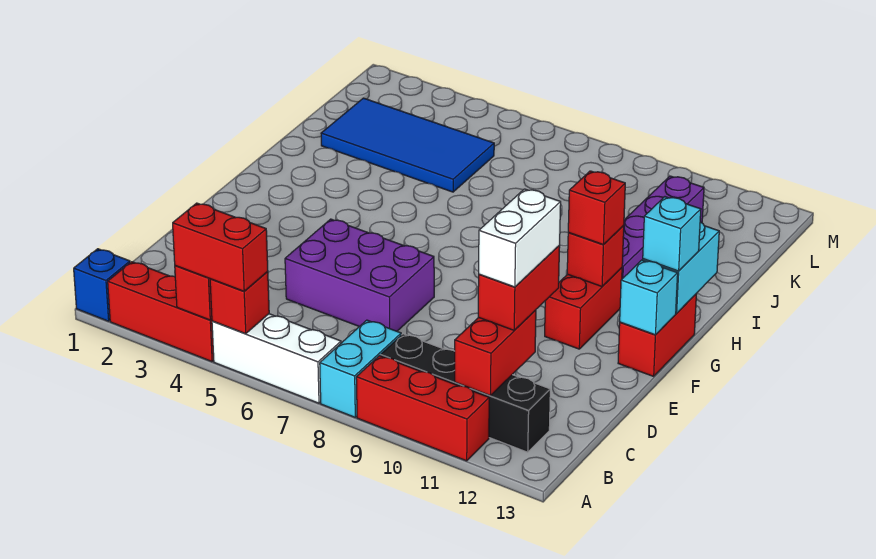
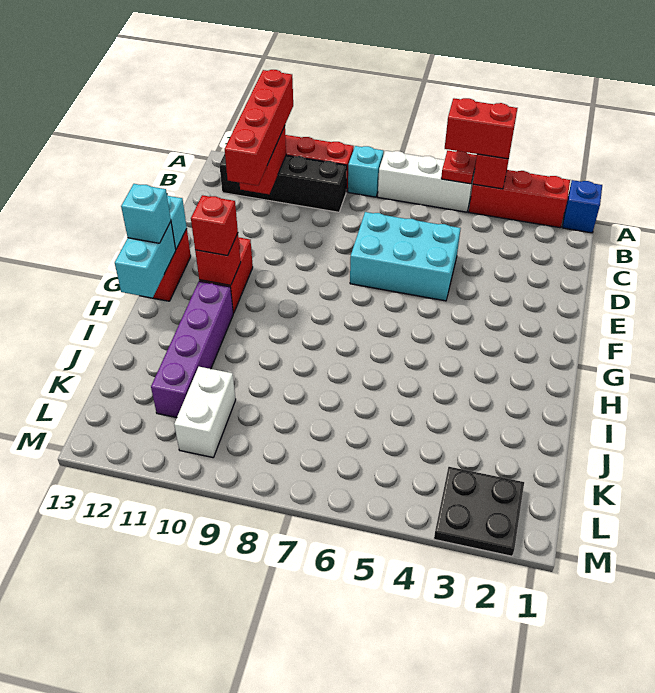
red brick A5 level 2 -> red plate A5 level 2
cyan brick A8:B8 level 1 -> cyan brick A8 level 1
red brick C11:D11 level 3 -> red brick A11:D11 level 3
white brick C11:D11 level 4 -> white brick K10:L10 level 1
purple brick D5:E7 level 1 -> cyan brick D5:E7 level 1
blue tile J2:K5 level 1 -> none
none -> black plate L2:M3 level 1

